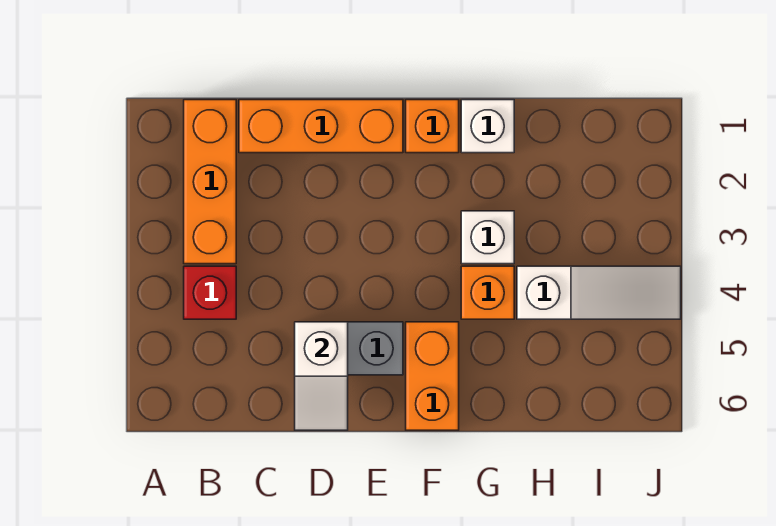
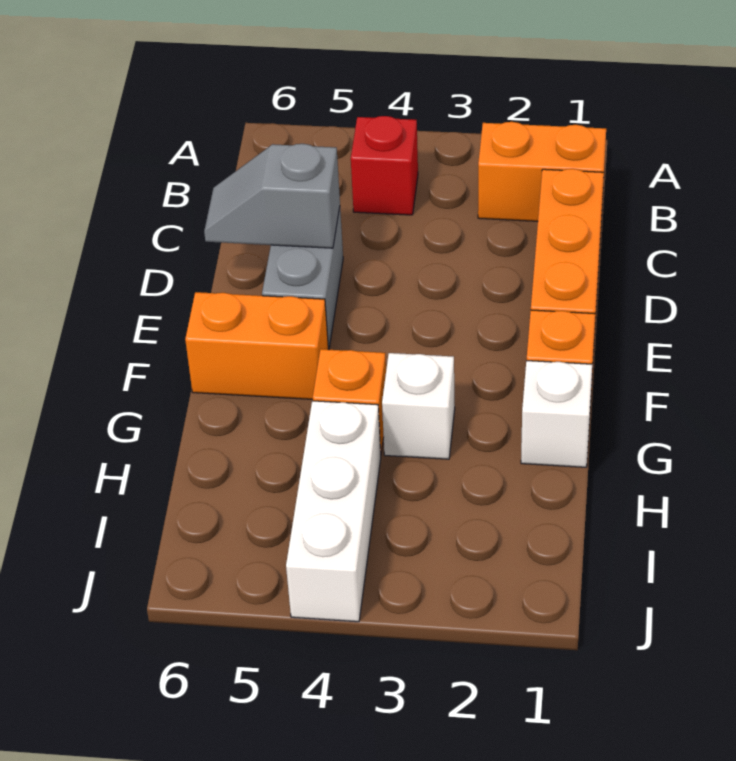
orange brick B1:B3 level 1 -> orange brick B1:B2 level 1
white slope D5:D6 level 2 top 5 -> grey slope D5:D6 level 2 top 5
white slope H4:J4 level 1 top H -> white brick H4:J4 level 1

